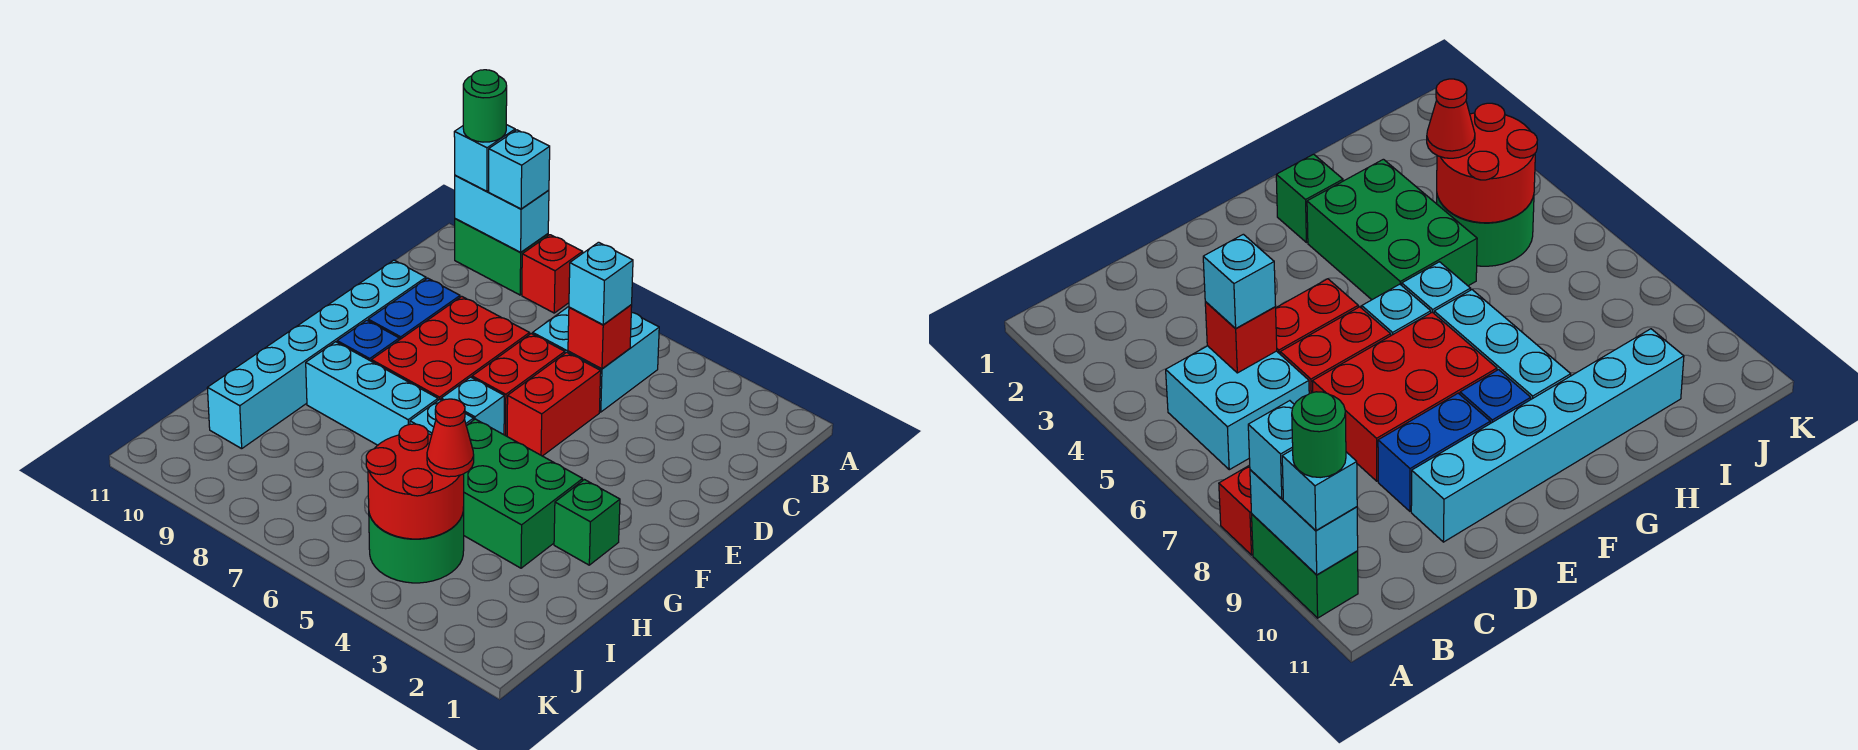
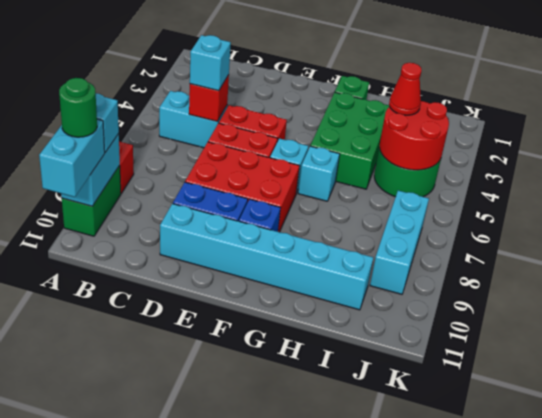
cyan brick A10 level 3 -> cyan brick A10:A11 level 3
cyan brick B5:C6 level 1 -> cyan brick B5:C5 level 1
cyan brick G7:G9 level 1 -> cyan brick J7:J9 level 1

